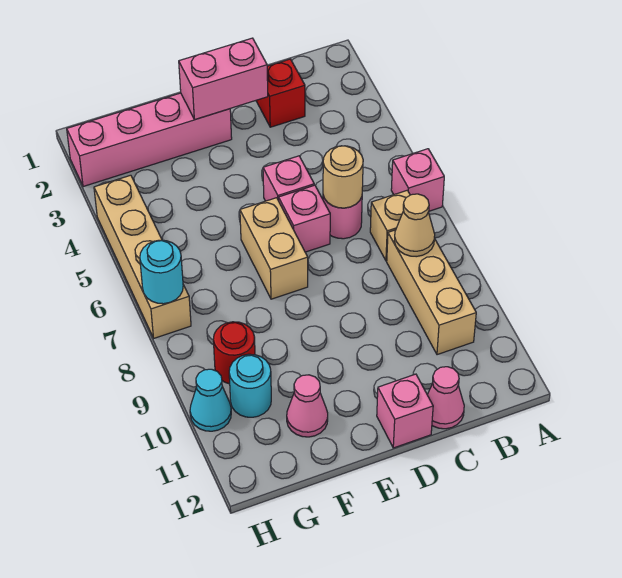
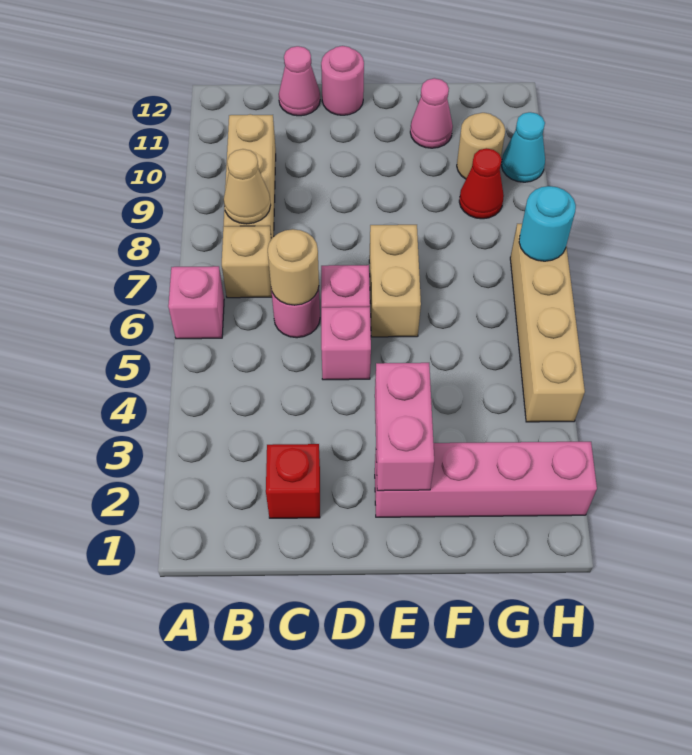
pink brick D2:E2 level 2 -> pink brick E2:E3 level 2
pink brick D12 level 1 -> pink round brick D12 level 1
red round brick G9 level 1 -> red cone G9 level 1
cyan round brick G10 level 1 -> tan round brick G10 level 1

